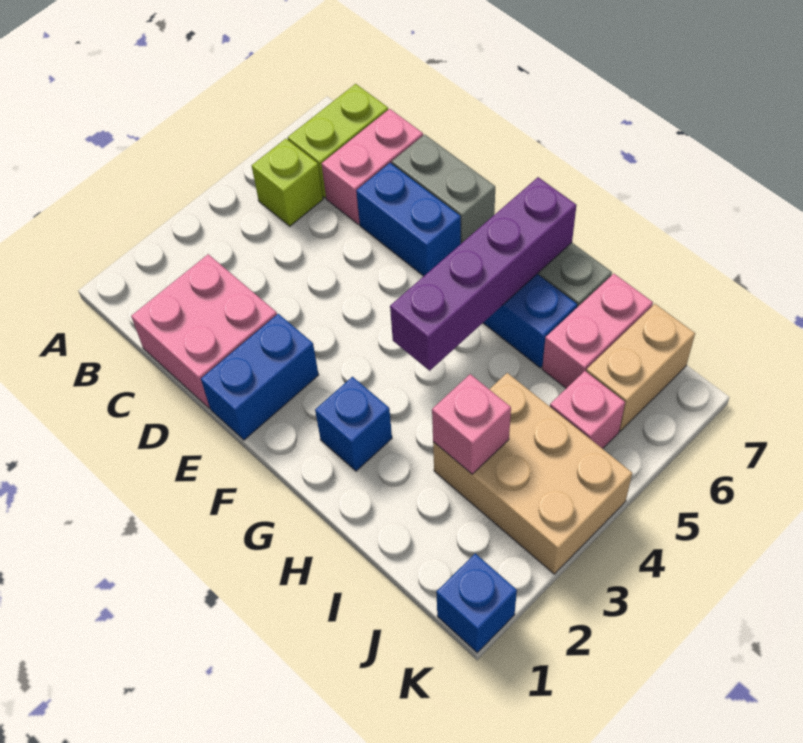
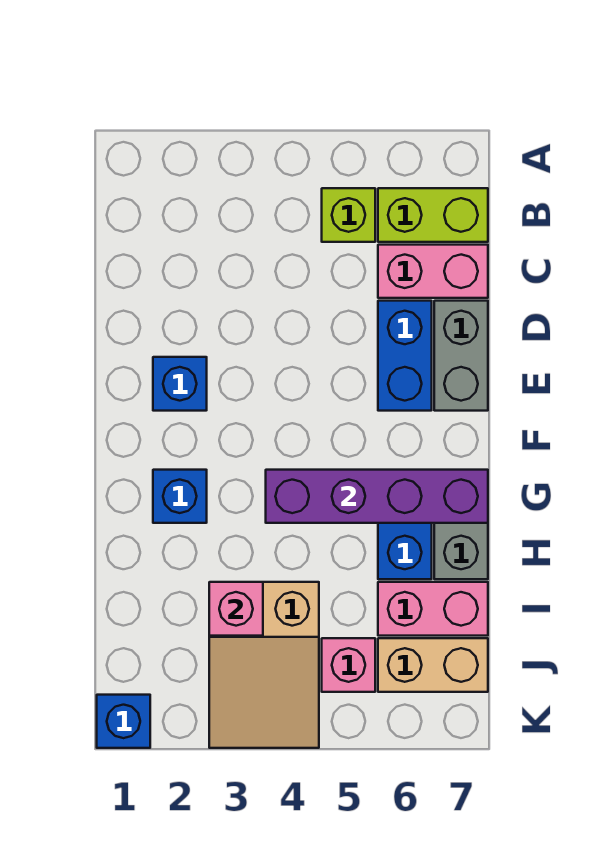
pink brick C1:D2 level 1 -> none
blue brick E1:E2 level 1 -> blue brick E2 level 1
tan brick I3:K4 level 1 -> tan slope I3:K4 level 1 top I

